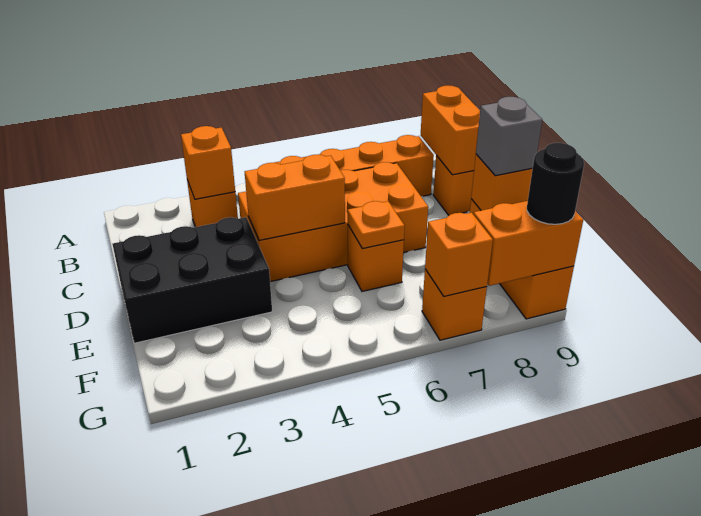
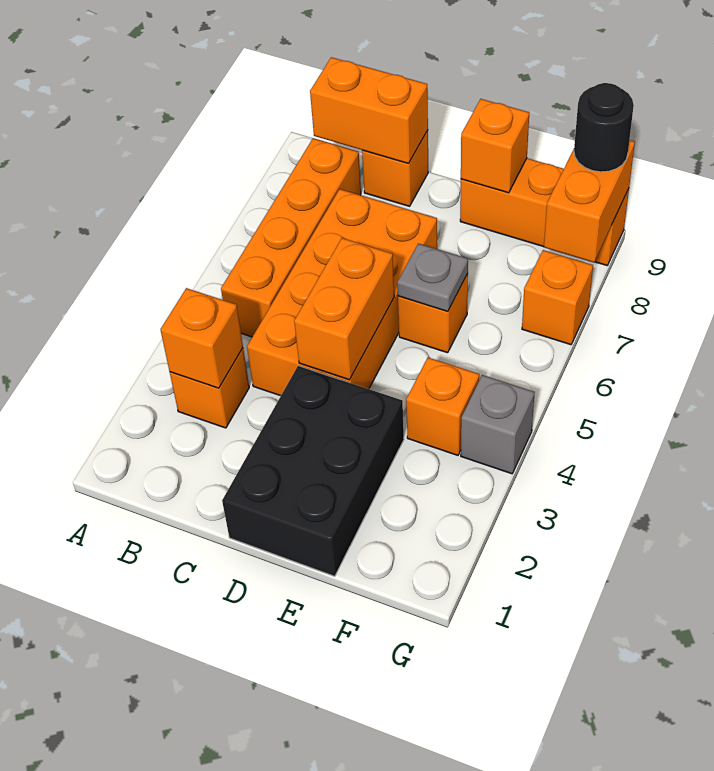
orange plate E6 level 2 -> grey plate E6 level 2
grey brick E9 level 3 -> grey brick G4 level 1
orange brick G7 level 2 -> orange brick F4 level 1

